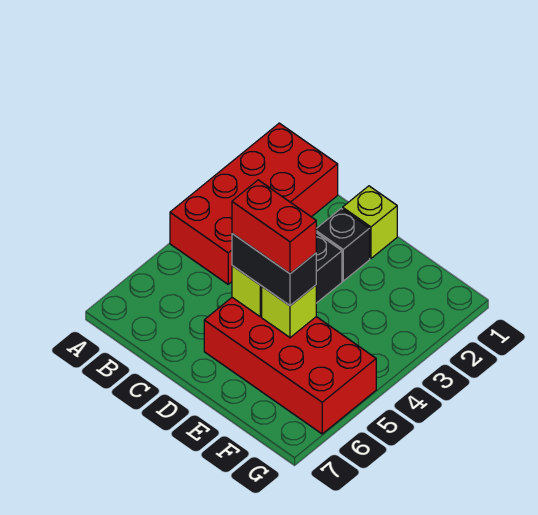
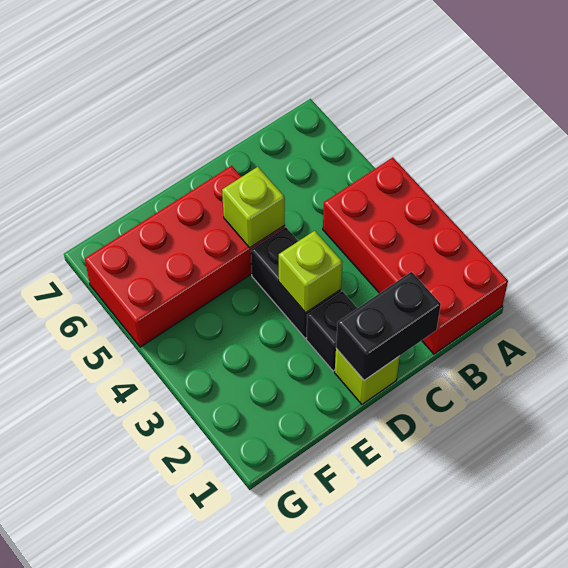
black brick D5:E5 level 3 -> black brick C1:D1 level 2
red brick D5:E5 level 4 -> none
lime brick E5 level 2 -> lime brick D3 level 2

